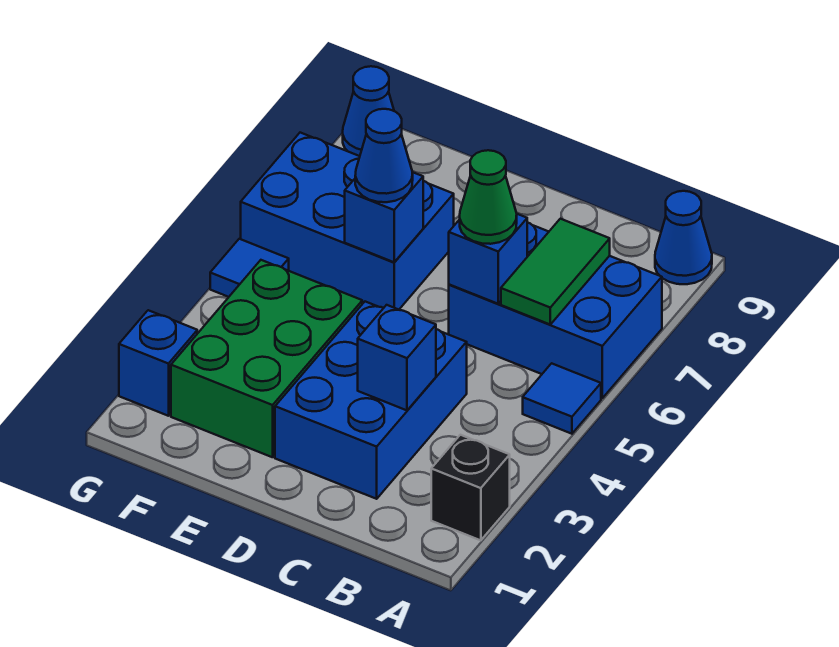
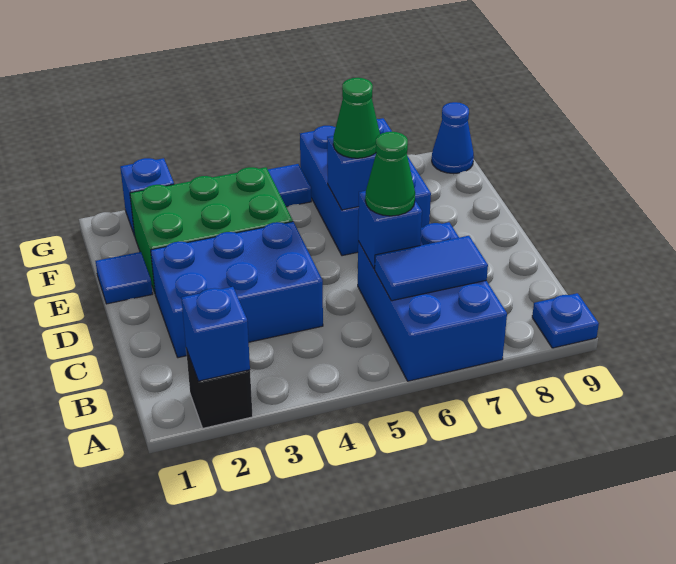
blue tile A5 level 1 -> blue tile E1 level 1
blue cone A9 level 1 -> blue plate A9 level 1
green tile B6:B7 level 2 -> blue tile B6:B7 level 2
blue brick C3 level 2 -> blue brick A2 level 2
blue cone E6 level 3 -> green cone E6 level 3

